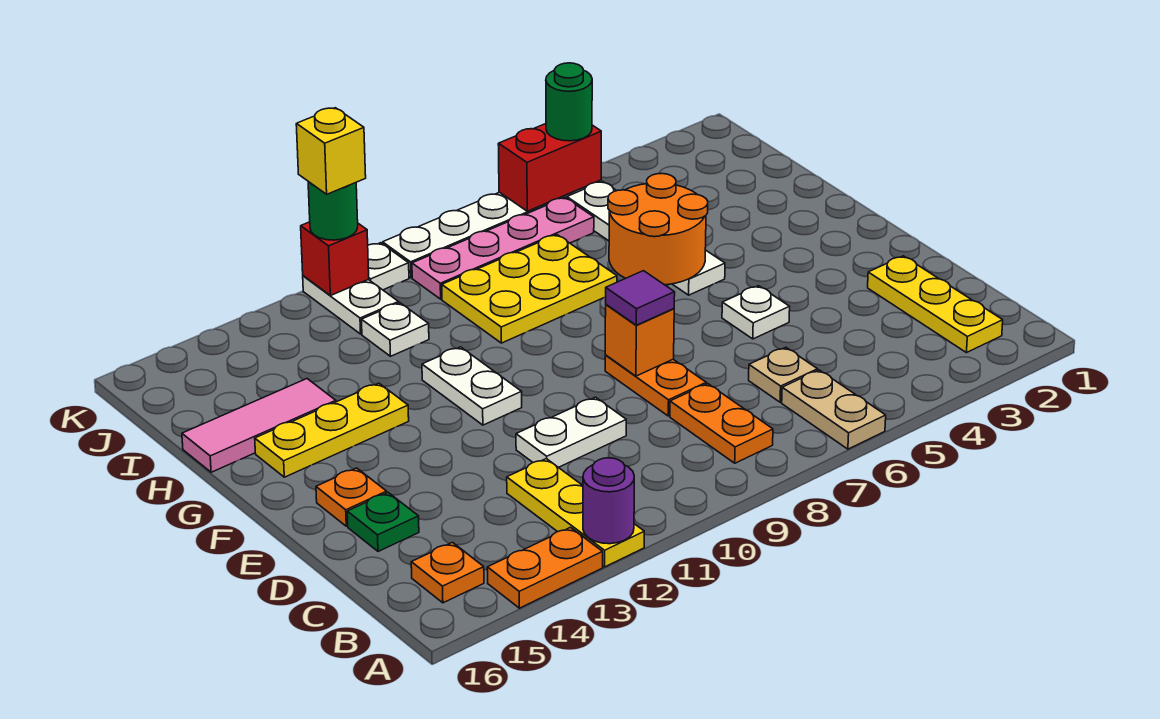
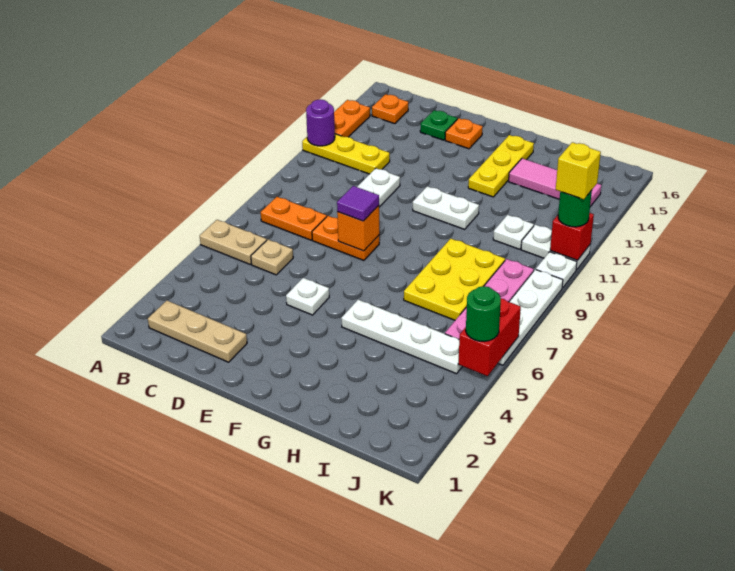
yellow plate B2:D2 level 1 -> tan plate B2:D2 level 1
orange round brick G5:H6 level 2 -> none
pink tile H14:H16 level 1 -> pink tile H14:J14 level 1

